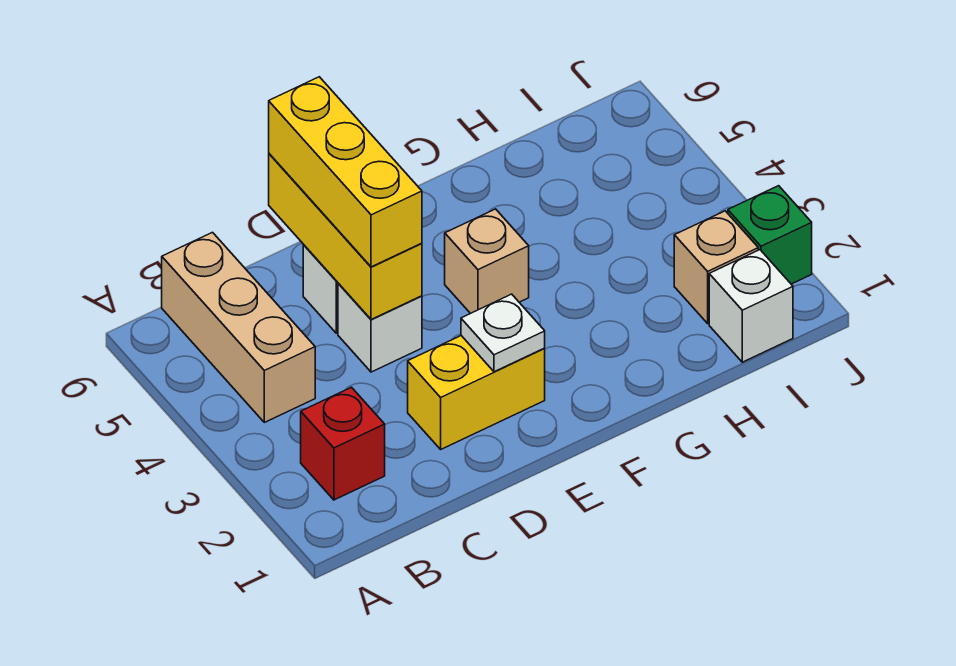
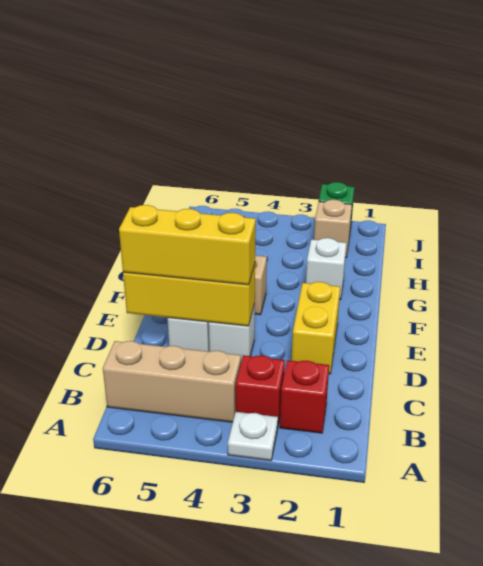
none -> red brick B3 level 1
white plate E2 level 2 -> white plate A3 level 1
white brick I1 level 1 -> white brick G2 level 1

